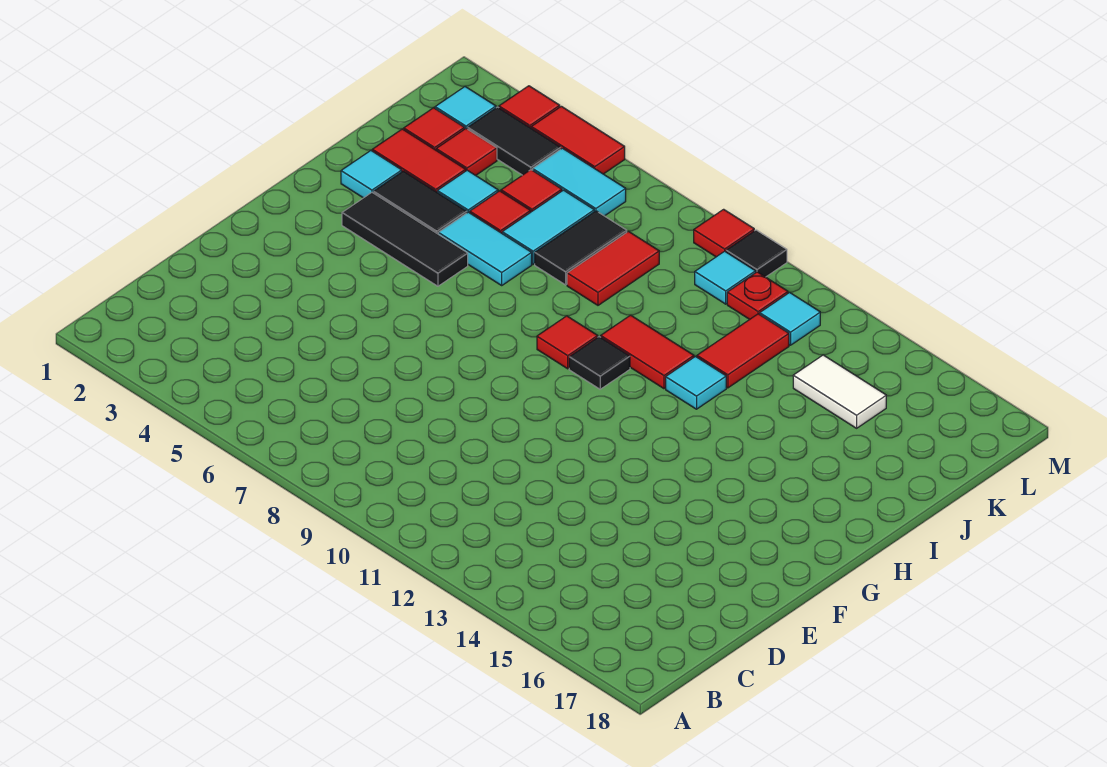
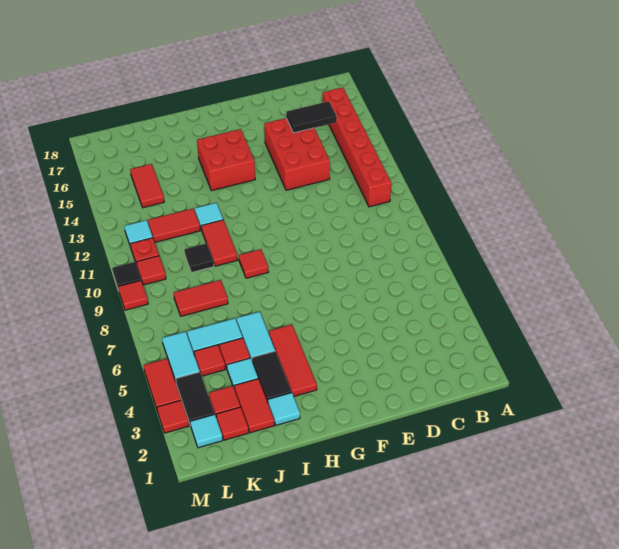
none -> red brick B11:B16 level 1
none -> red brick D13:E15 level 1
none -> red brick G14:H15 level 1
black tile H3:H5 level 1 -> red tile H3:H5 level 1
black tile H10 level 1 -> black tile J10 level 1
black tile J7:K7 level 1 -> black tile C15:D15 level 2
white tile K14:K15 level 1 -> red tile K14:K15 level 1
cyan tile L10 level 1 -> red tile L10 level 1

